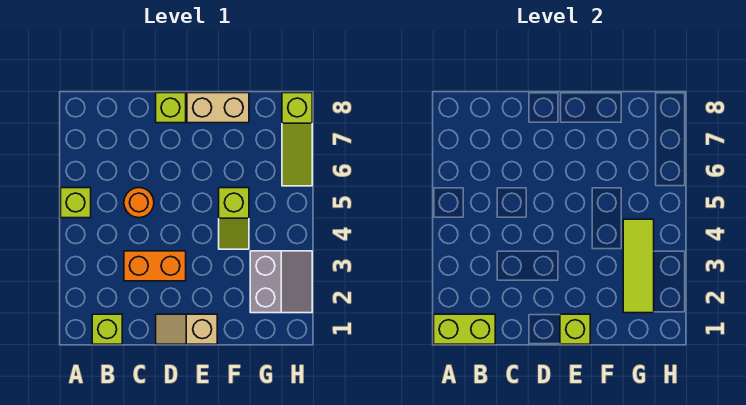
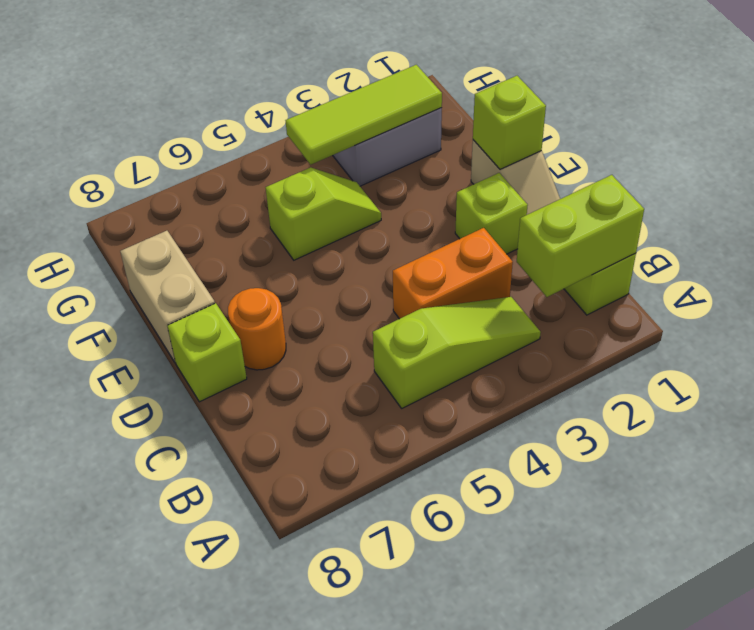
lime brick A1:B1 level 2 -> lime brick B1:B2 level 2
lime brick A5 level 1 -> lime brick D2 level 1
orange brick C3:D3 level 1 -> orange brick C3:C4 level 1
orange round brick C5 level 1 -> orange round brick D7 level 1
lime slope H6:H8 level 1 top 8 -> lime slope B3:B5 level 1 top 5

